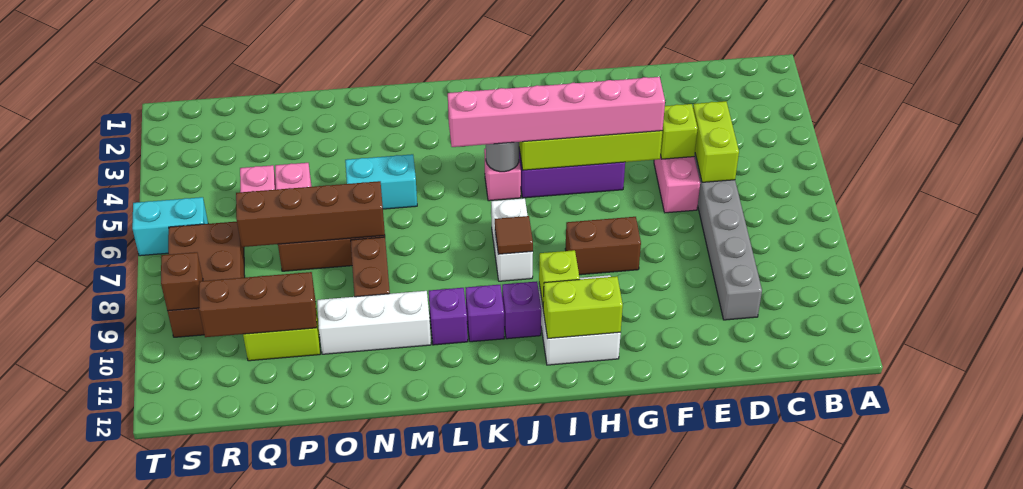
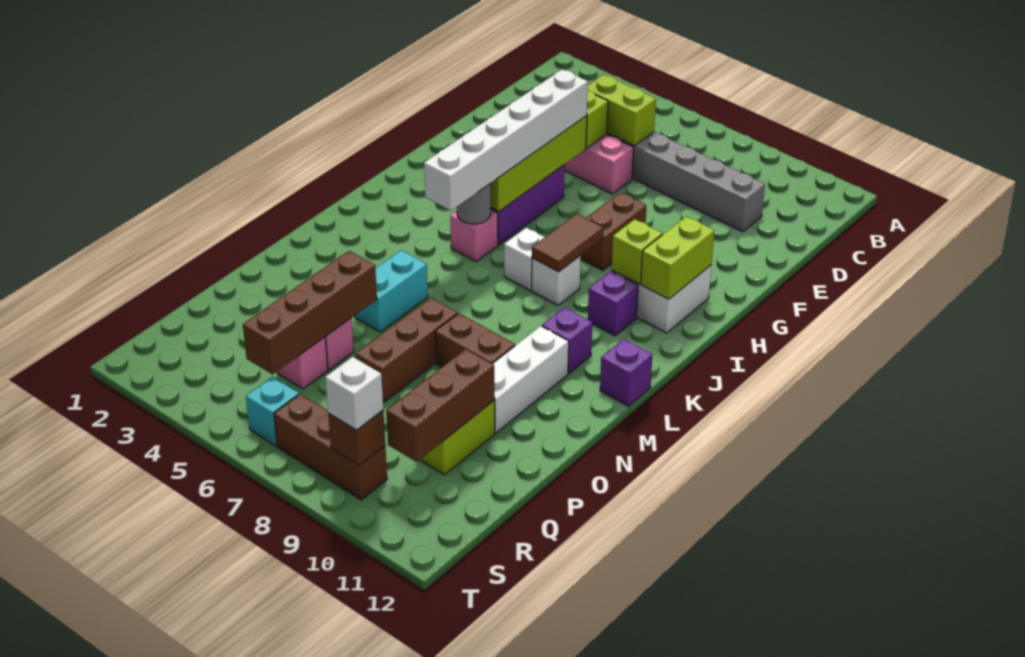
pink brick F5:K5 level 3 -> white brick F5:K5 level 3
brown tile J8 level 2 -> brown tile I8:J8 level 2
purple brick K10 level 1 -> purple brick L12 level 1
brown brick N7:Q7 level 2 -> brown brick O5:R5 level 2
brown brick R7:S9 level 1 -> brown brick S7:S9 level 1
cyan brick S6:T6 level 1 -> cyan brick S6 level 1
none -> white brick S9 level 3

